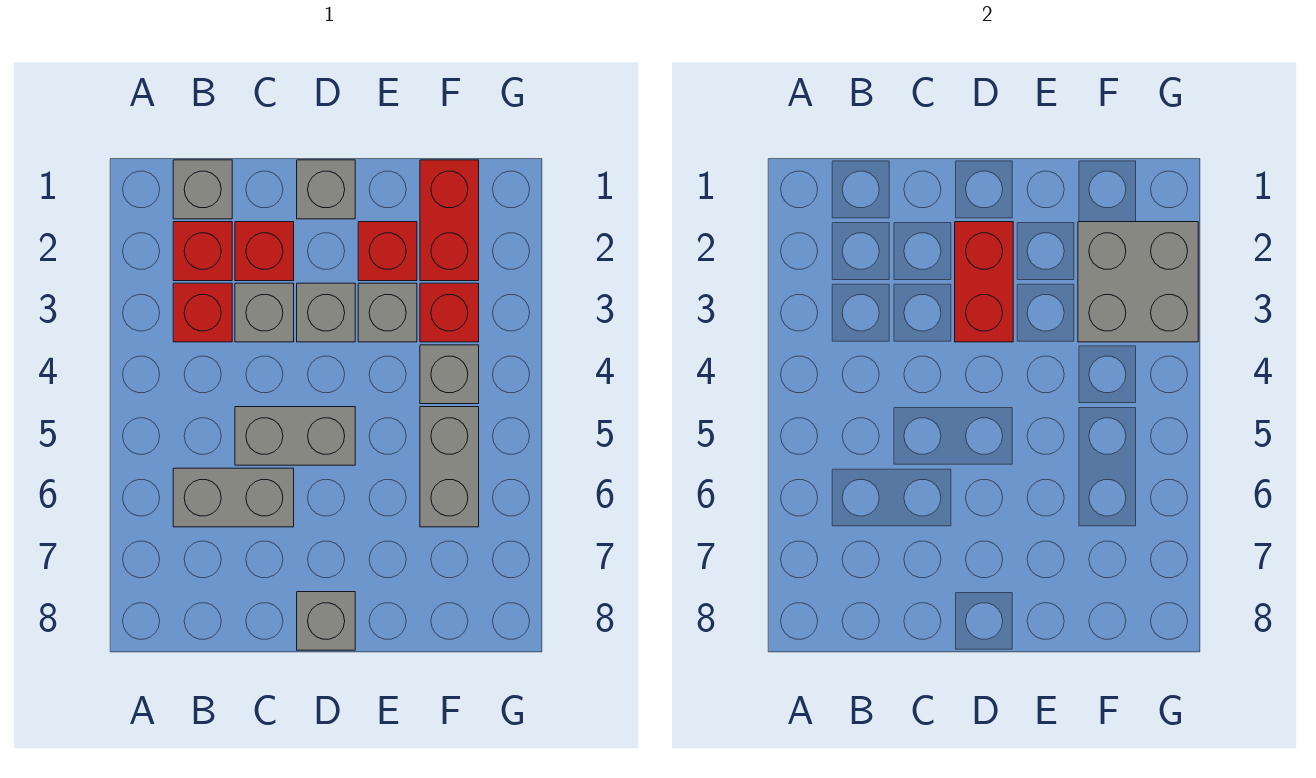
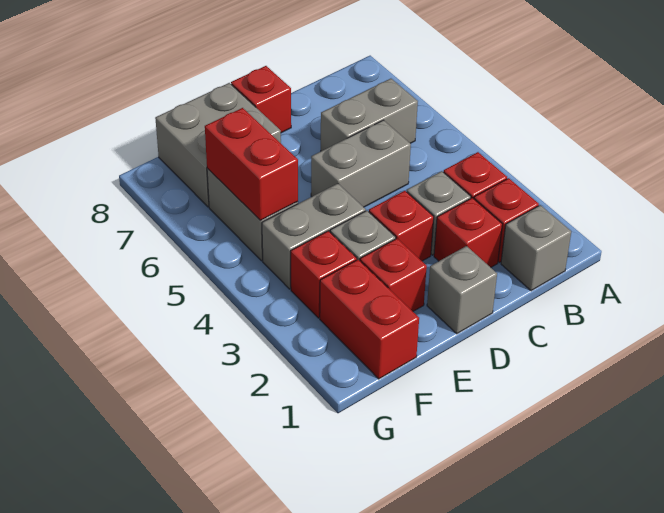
red brick D2:D3 level 2 -> red brick F5:F6 level 2
grey brick D3 level 1 -> red brick D3 level 1
grey brick D8 level 1 -> red brick D8 level 1
grey brick F2:G3 level 2 -> grey brick E7:F8 level 1
grey brick F4 level 1 -> grey brick E4:F4 level 1

